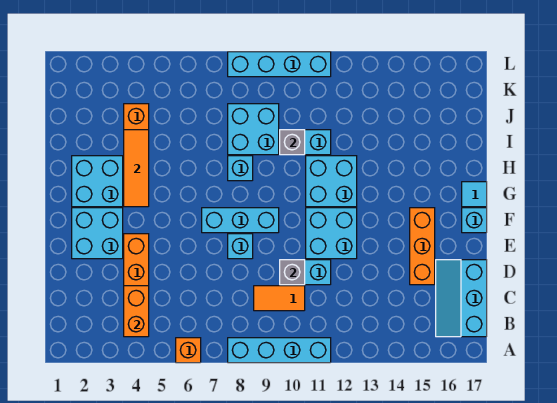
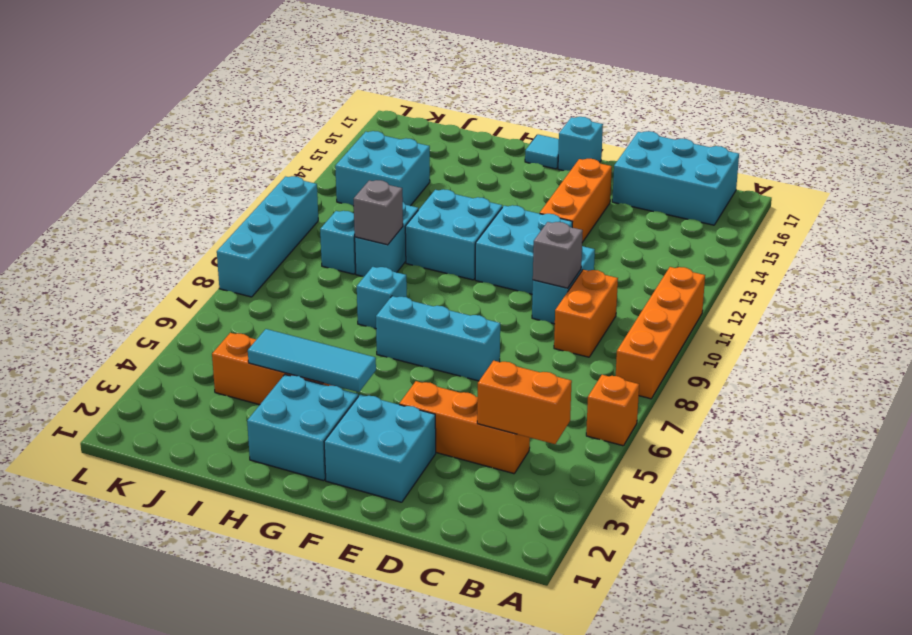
cyan brick A8:A11 level 1 -> orange brick A8:A11 level 1
cyan slope B16:D17 level 1 top 17 -> cyan brick B16:D17 level 1
orange tile C9:C10 level 1 -> orange brick C9:C10 level 1
orange brick D15:F15 level 1 -> orange brick E13:E15 level 1
cyan brick E8 level 1 -> cyan brick J10 level 1
cyan brick F7:F9 level 1 -> cyan brick E7:G7 level 1
orange tile G4:I4 level 2 -> cyan tile G4:I4 level 2
cyan brick I8:J9 level 1 -> cyan brick J13:K14 level 1

